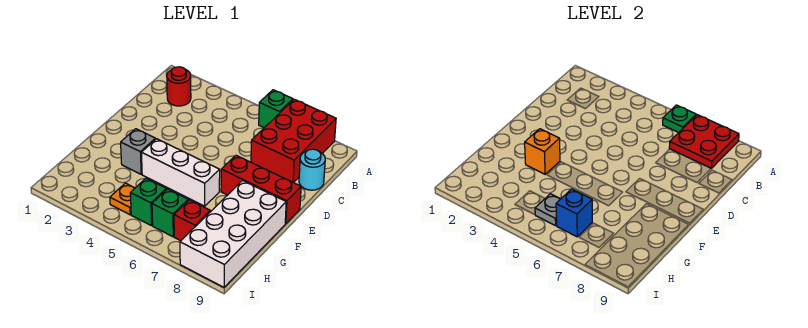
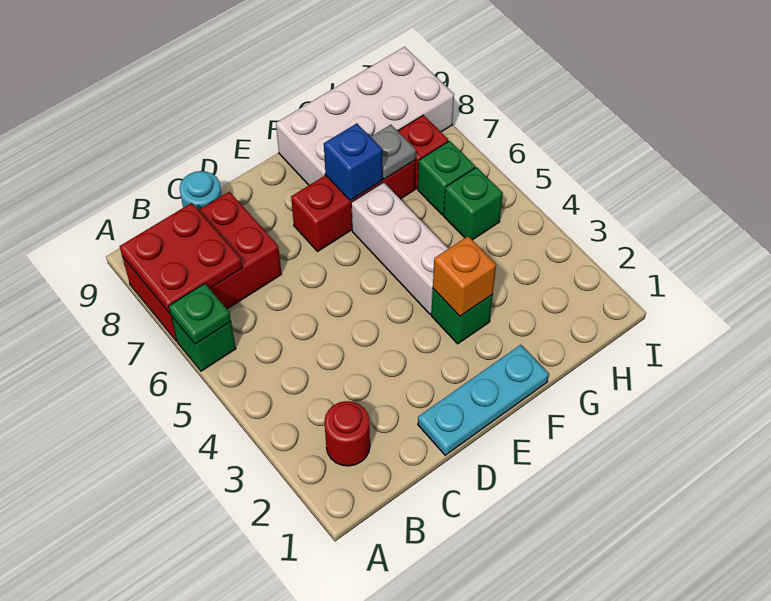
none -> cyan plate D1:F1 level 1
red brick E7:E9 level 1 -> red brick E7:G7 level 1
grey brick F3 level 1 -> green brick F3 level 1
orange plate H4 level 1 -> none
grey plate H5 level 2 -> grey plate G7 level 2
blue brick H6 level 2 -> blue brick F7 level 2

